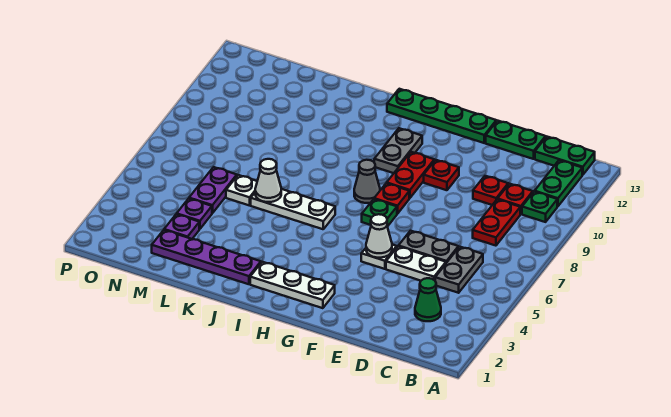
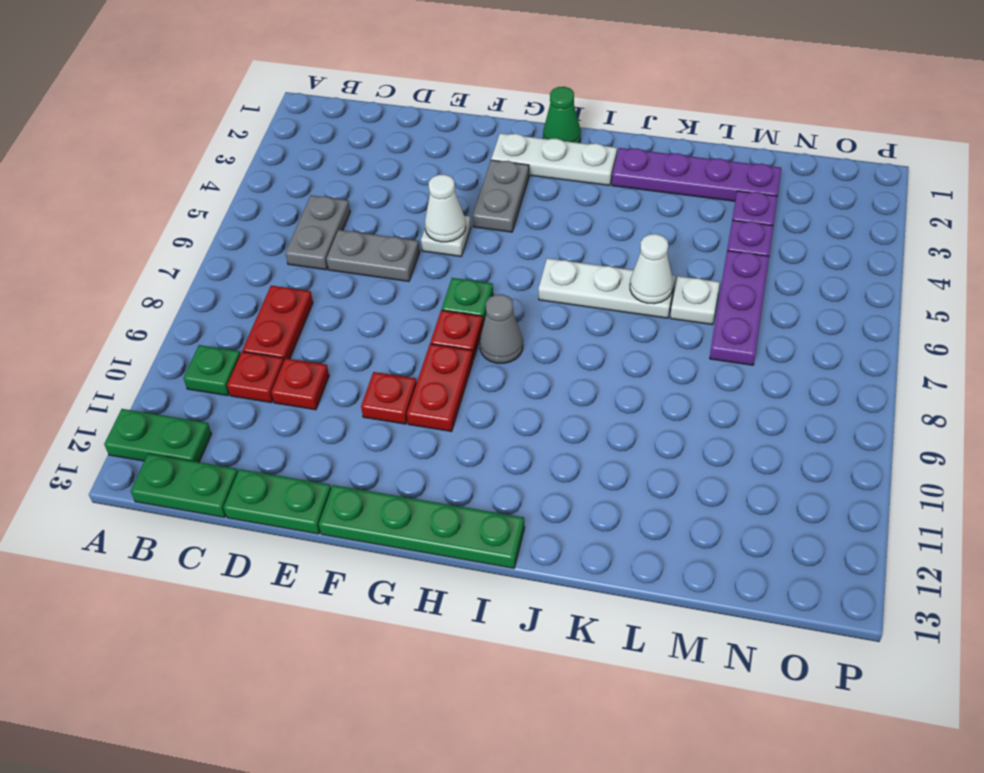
green plate B11:B12 level 1 -> green plate A12:B12 level 1
green cone C3 level 1 -> green cone H1 level 1
white plate D5:E5 level 1 -> none
grey plate H10:H11 level 1 -> grey plate G3:G4 level 1
purple plate M5:M6 level 1 -> purple plate M5:M7 level 1

